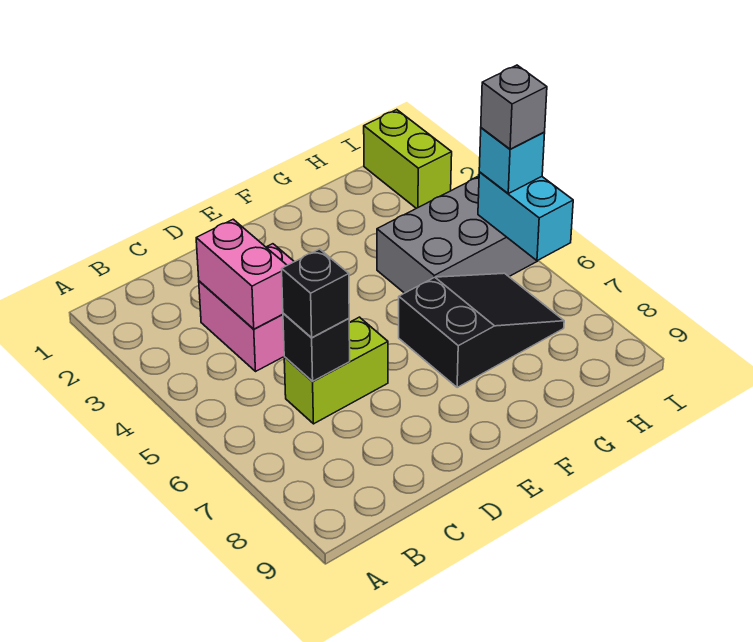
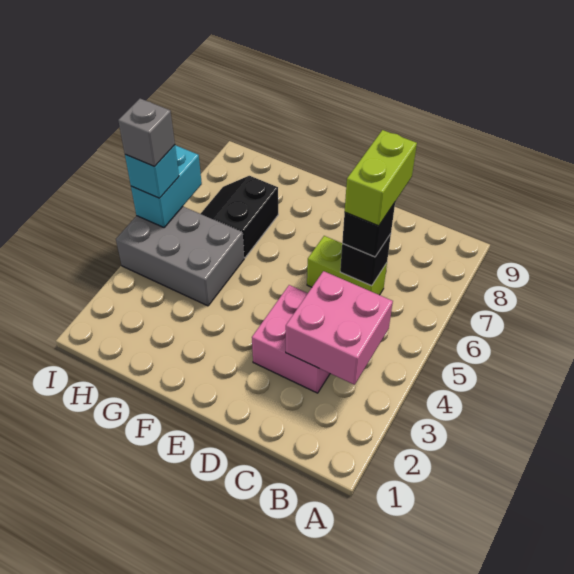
pink brick C3:C4 level 2 -> pink brick B3:C4 level 2
black slope F6:H7 level 1 top F -> black slope G6:H7 level 1 top G
lime brick I1:I2 level 1 -> lime brick C6:C7 level 4

